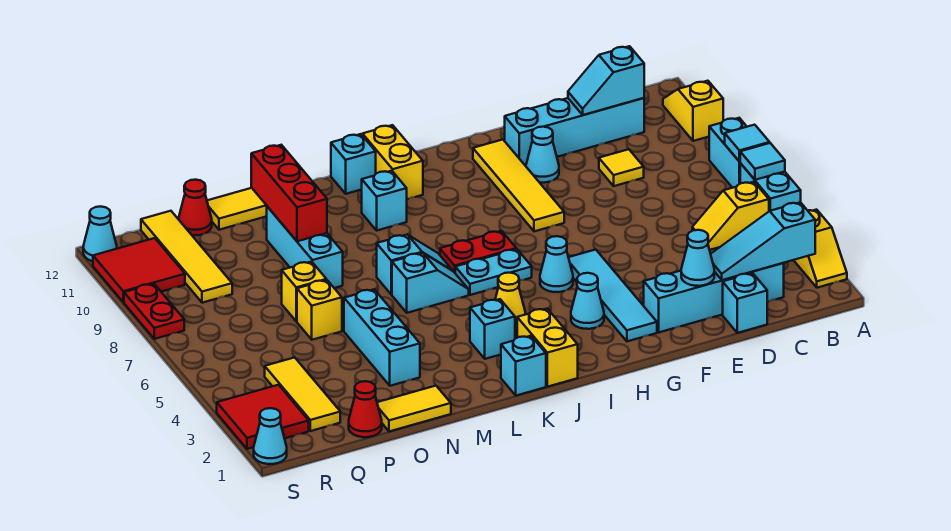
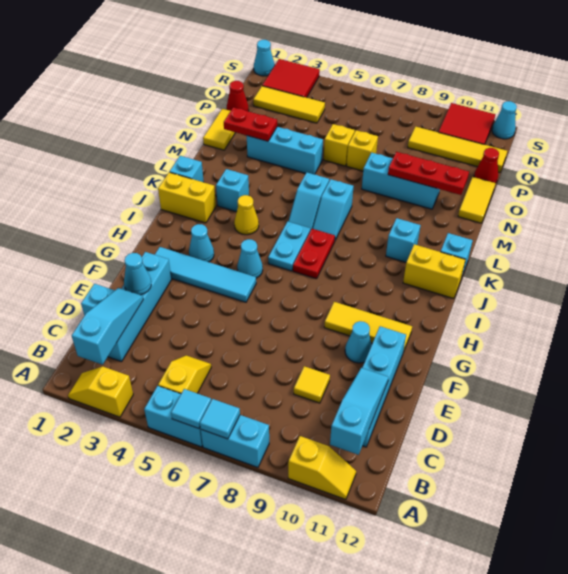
cyan slope C11:D11 level 2 top C -> cyan slope B11:D11 level 2 top B
yellow tile G8:G11 level 1 -> yellow tile G9:G11 level 1
red brick N9:N11 level 2 -> red plate N9:N11 level 2
red plate S8:S9 level 1 -> red plate N2:N3 level 2

